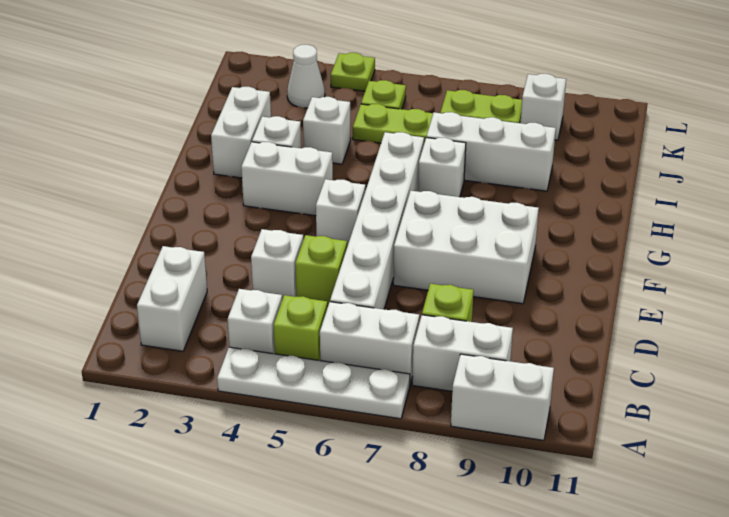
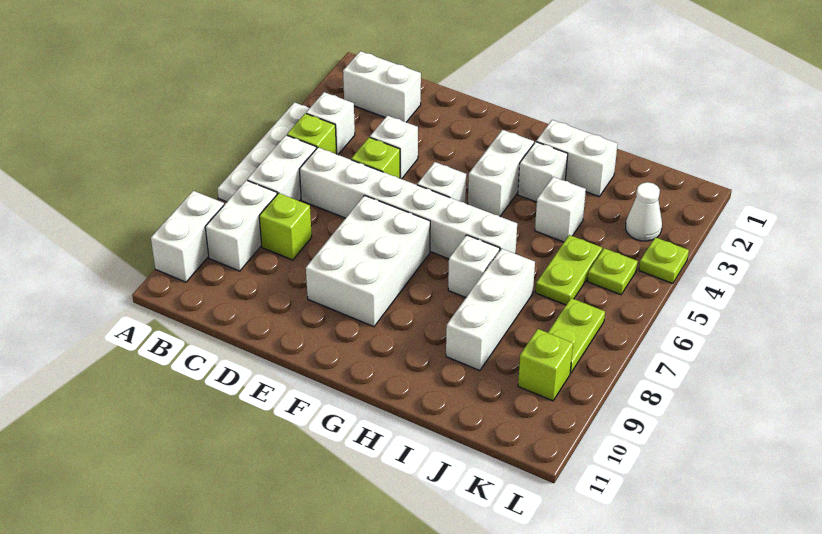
white brick K9 level 1 -> lime brick K9 level 1

